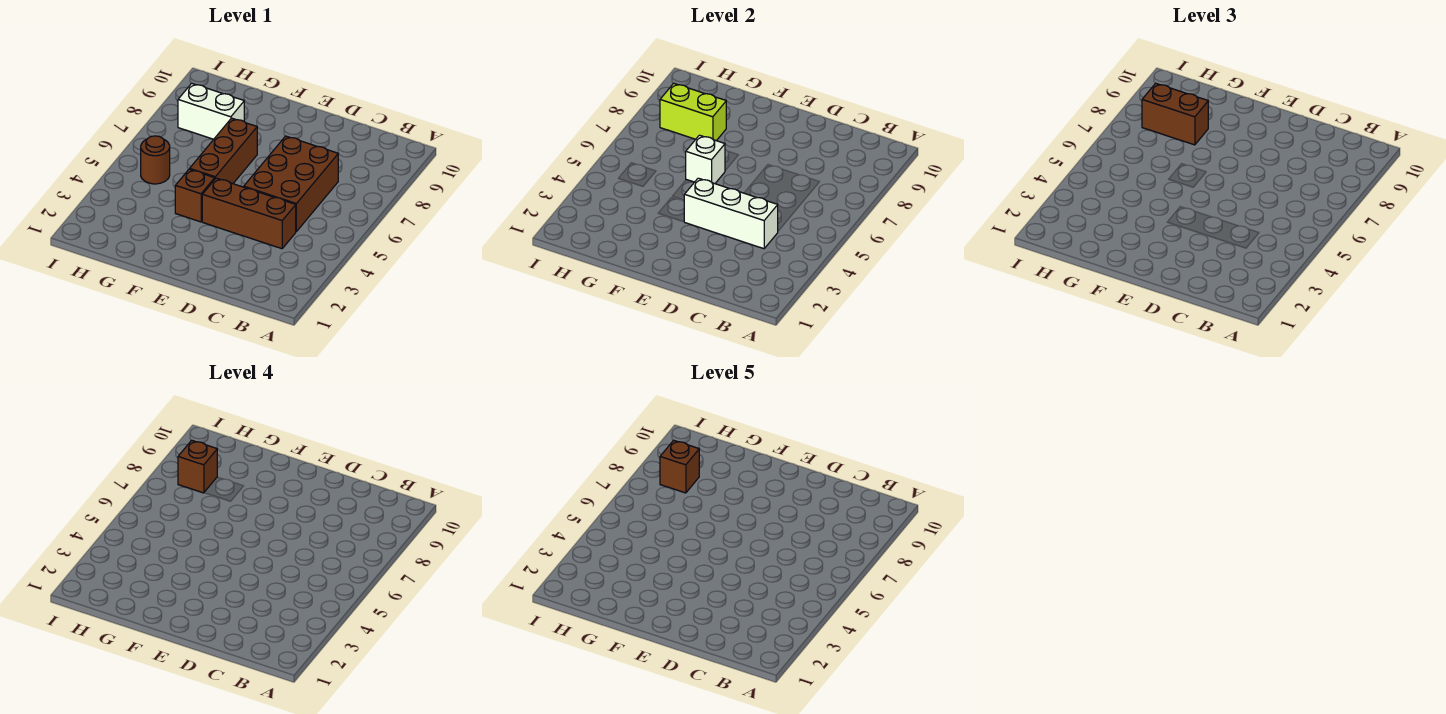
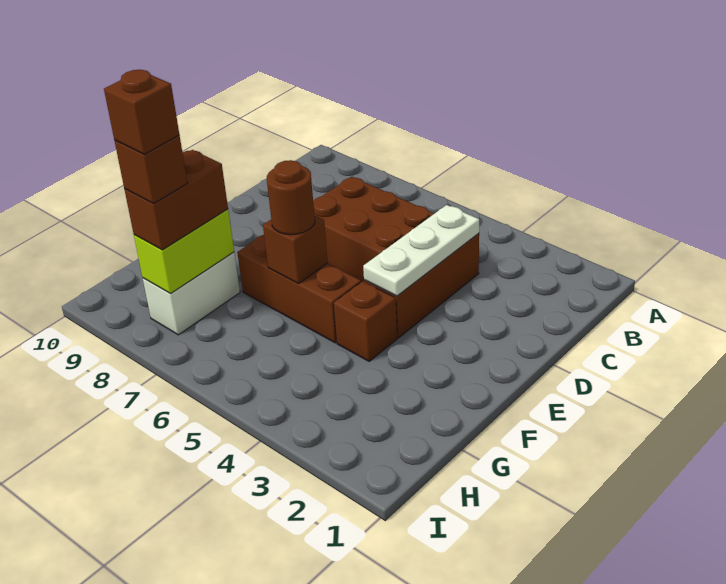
white brick C4:E4 level 2 -> white plate C4:E4 level 2
white brick F6 level 2 -> brown brick F6 level 2
brown round brick H5 level 1 -> brown round brick F6 level 3

